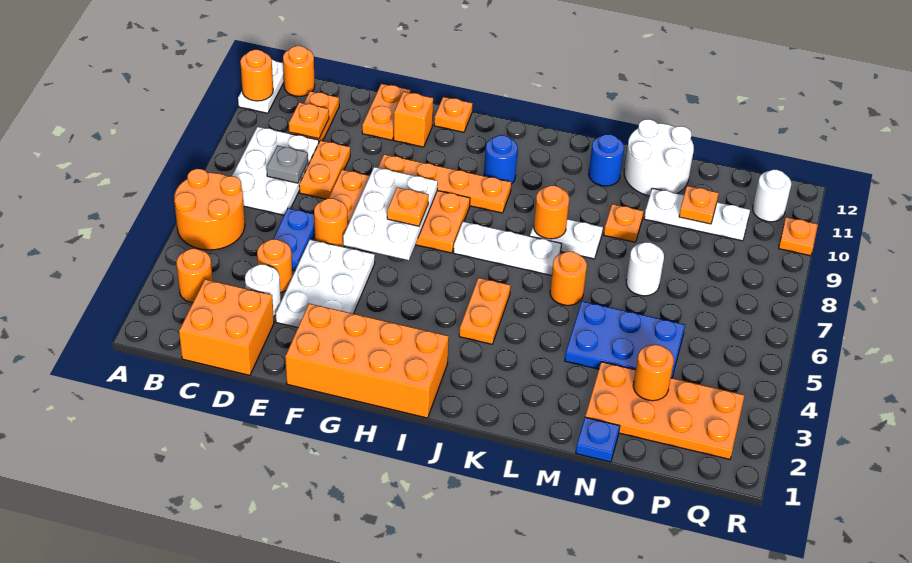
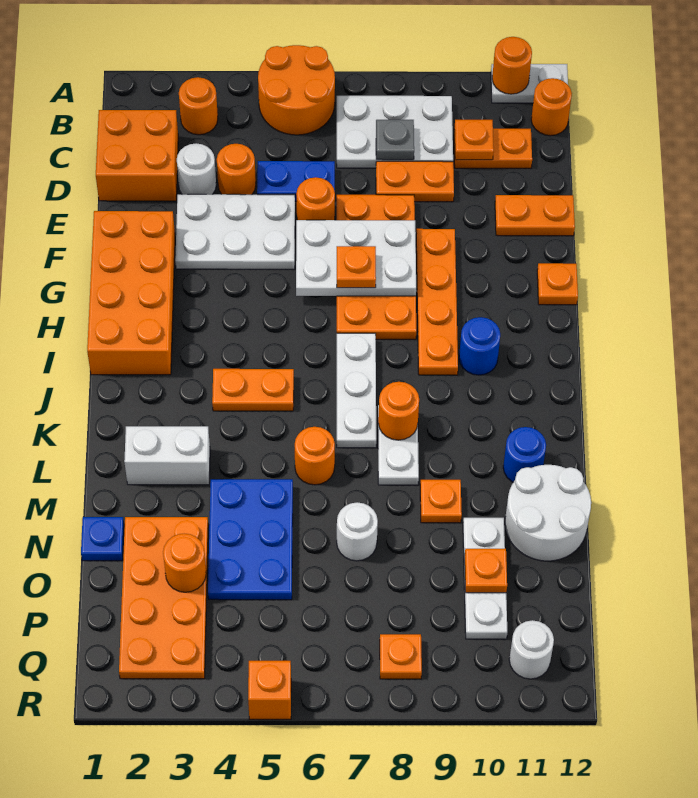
orange brick F11 level 1 -> orange brick R5 level 1
none -> white brick L2:L3 level 1
orange plate R10 level 1 -> orange plate Q8 level 1

